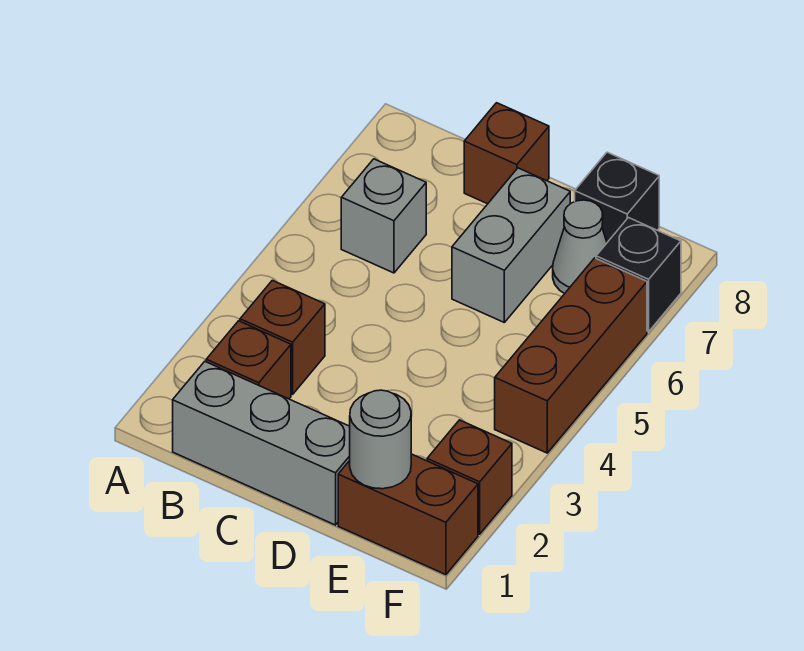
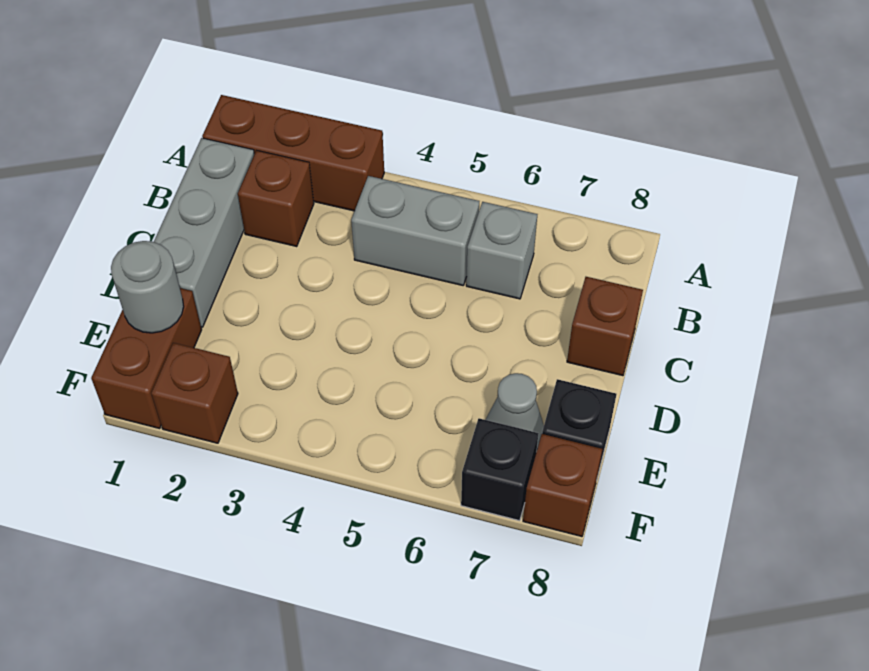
brown brick B3 level 1 -> brown brick F8 level 1
grey brick D6:D7 level 1 -> grey brick B4:B5 level 1
brown brick F4:F6 level 1 -> brown brick A1:A3 level 1

